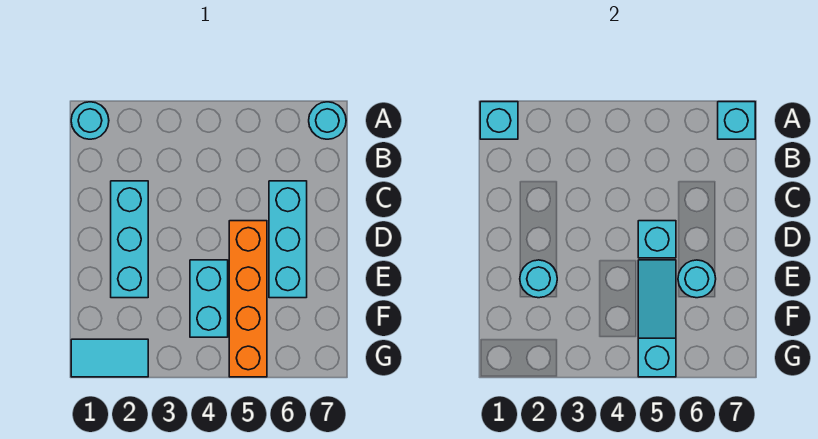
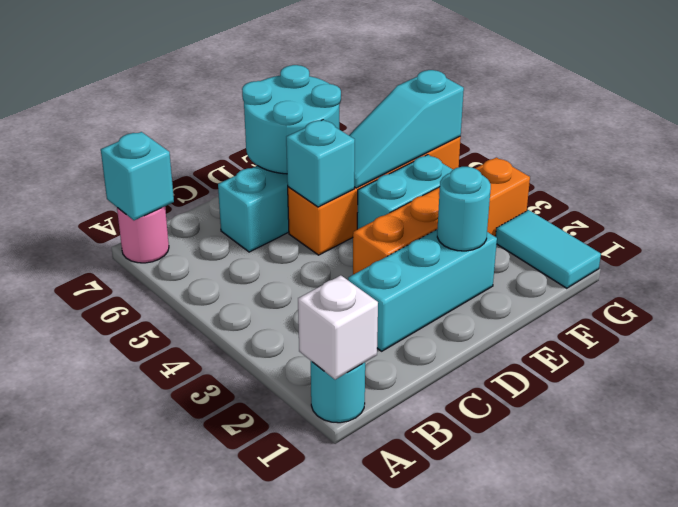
cyan brick A1 level 2 -> white brick A1 level 2
cyan round brick A7 level 1 -> pink round brick A7 level 1
none -> orange brick D3:G3 level 1
cyan round brick E6 level 2 -> cyan round brick D6:E7 level 2

